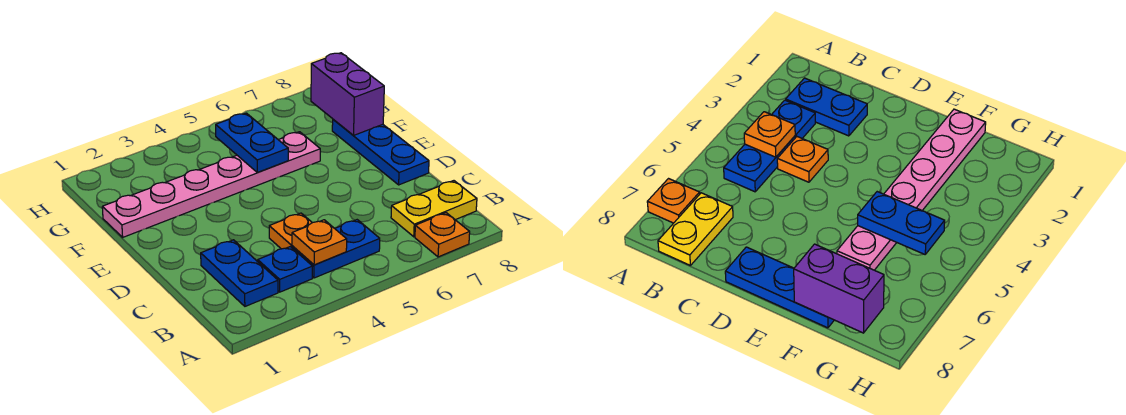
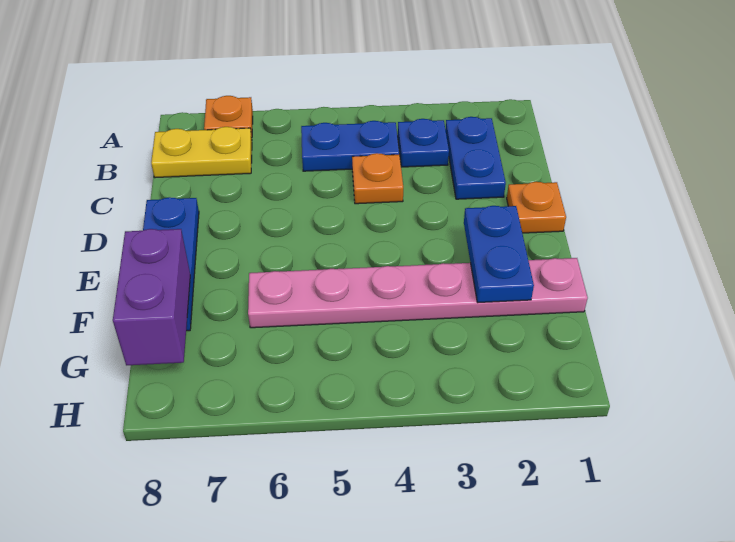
orange plate B4 level 2 -> orange plate D1 level 1
blue plate F5:G5 level 2 -> blue plate E2:F2 level 2

